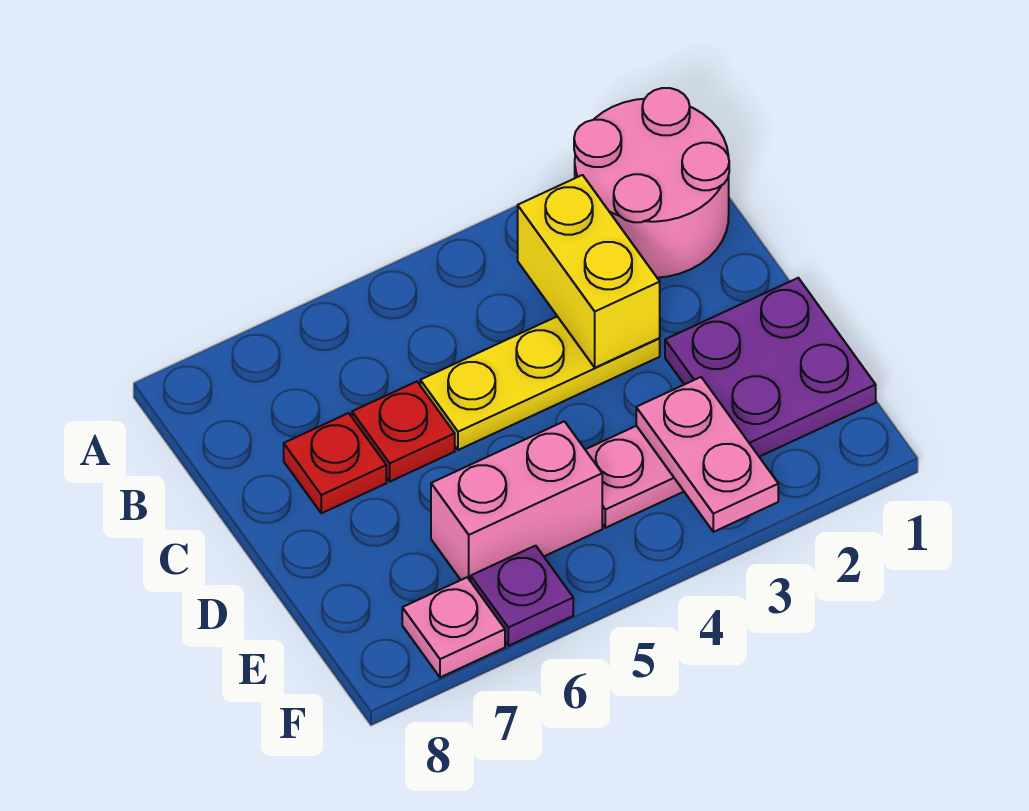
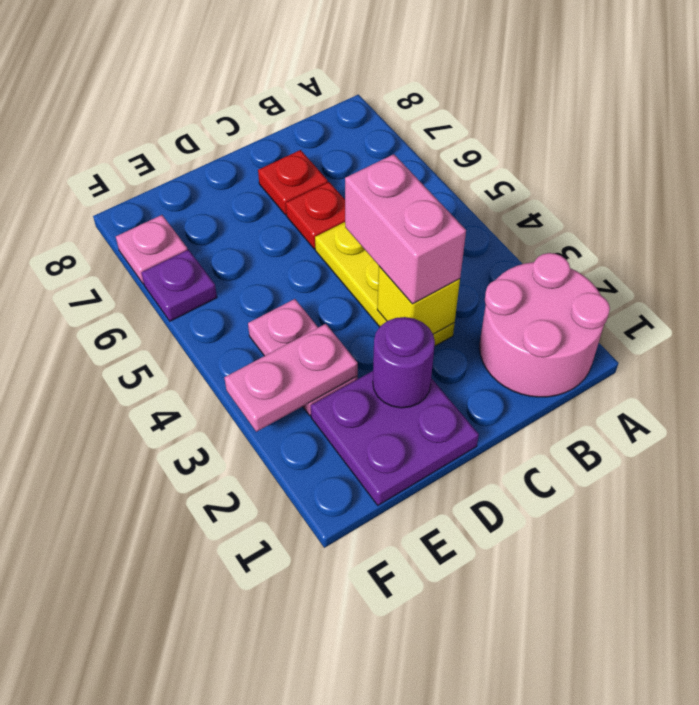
yellow brick B3:C3 level 2 -> yellow brick C3 level 2
none -> purple round brick D2 level 2
pink brick E5:E6 level 1 -> pink brick C3:C4 level 3

